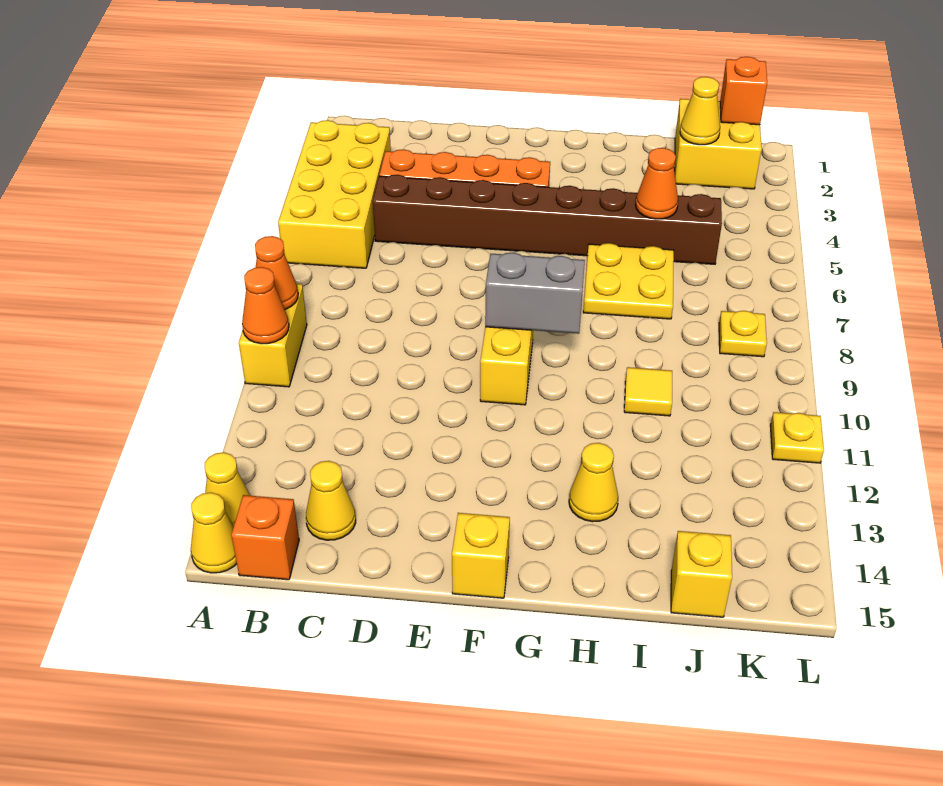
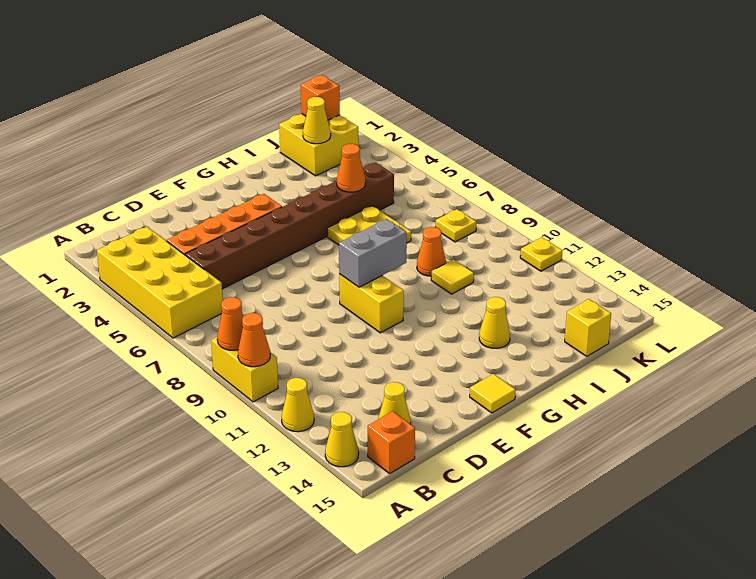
yellow cone A15 level 1 -> yellow cone A12 level 1
yellow brick F15 level 1 -> yellow tile F15 level 1
none -> orange cone I9 level 1

